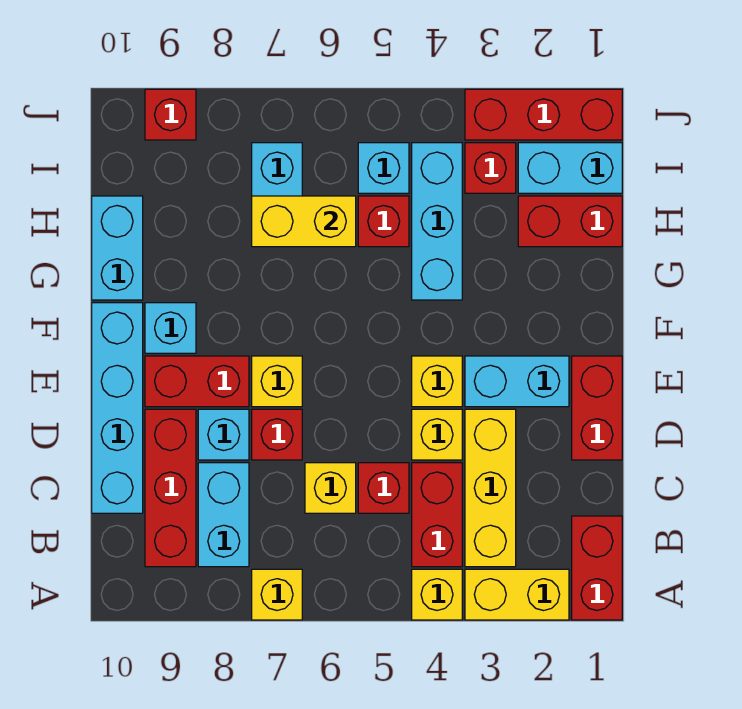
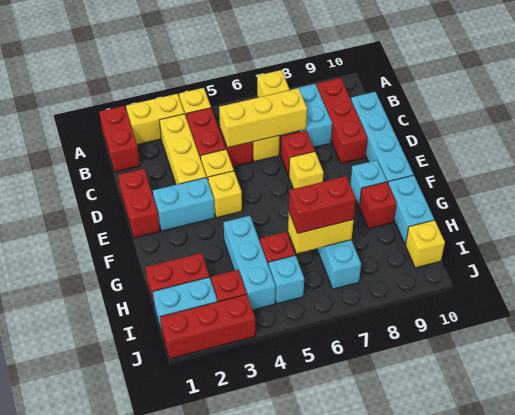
none -> yellow brick C5:C7 level 2
cyan brick D8 level 1 -> none
red brick E8:E9 level 1 -> red brick H6:H7 level 3
none -> yellow brick I10 level 1
red brick J9 level 1 -> red brick G9 level 1

